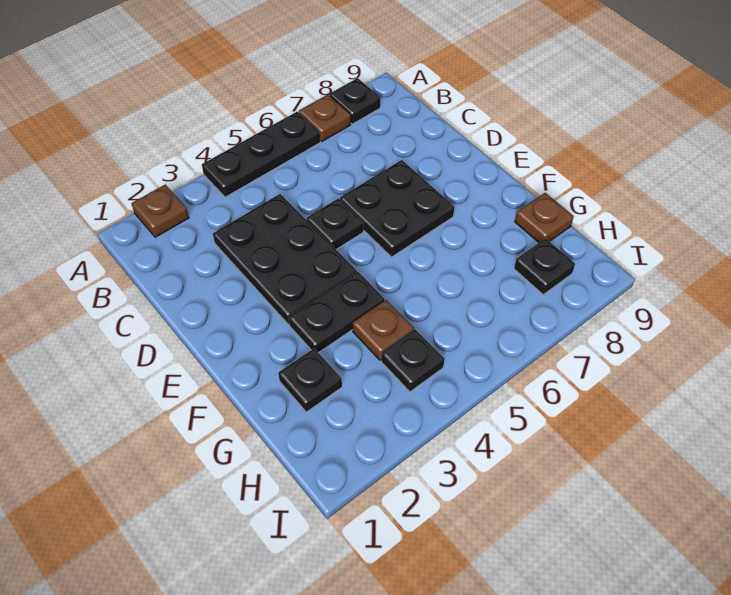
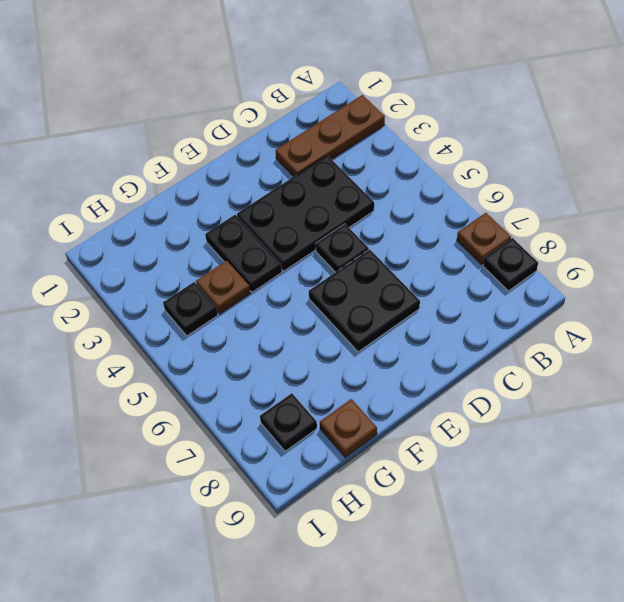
brown plate A2 level 1 -> brown plate A2:C2 level 1
black plate A4:A6 level 1 -> none
black plate G2 level 1 -> none

